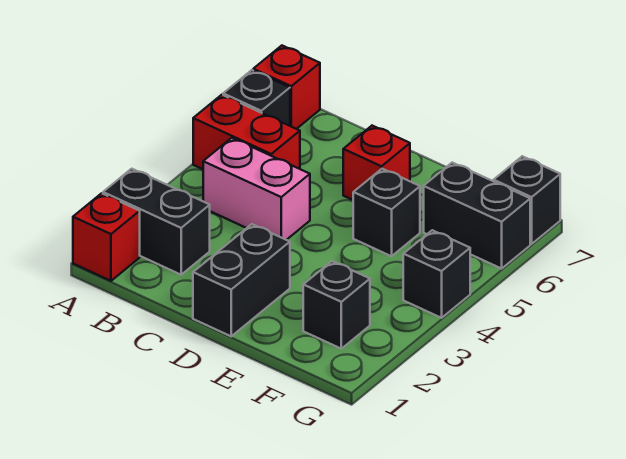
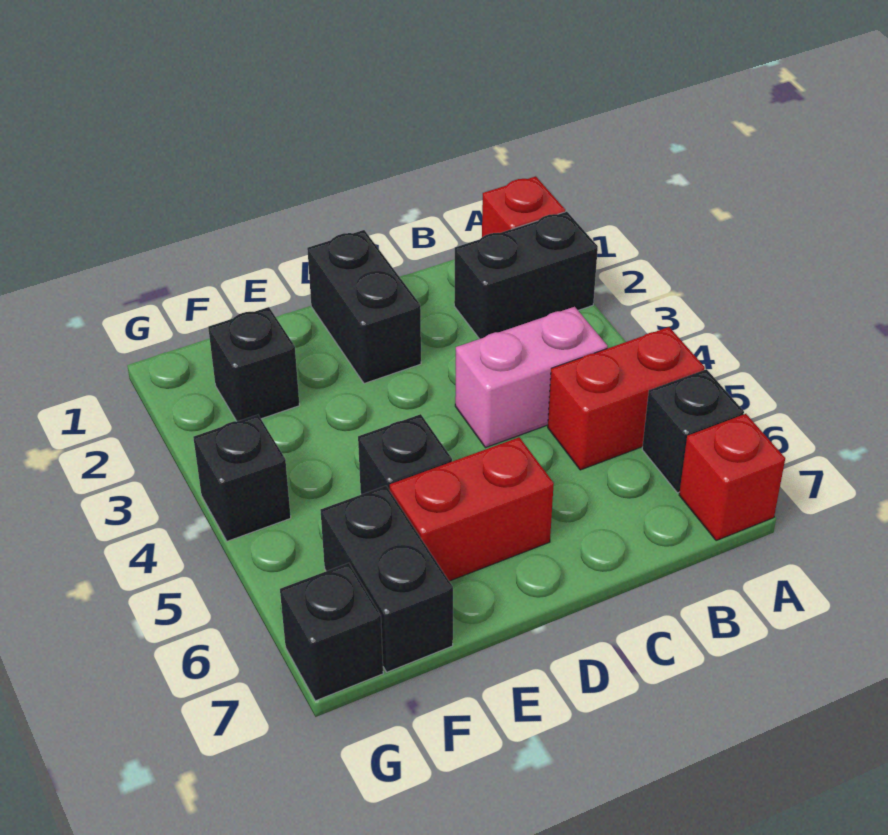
red brick D6 level 1 -> red brick D6:E6 level 1
black brick F6:G6 level 1 -> black brick F6:F7 level 1

